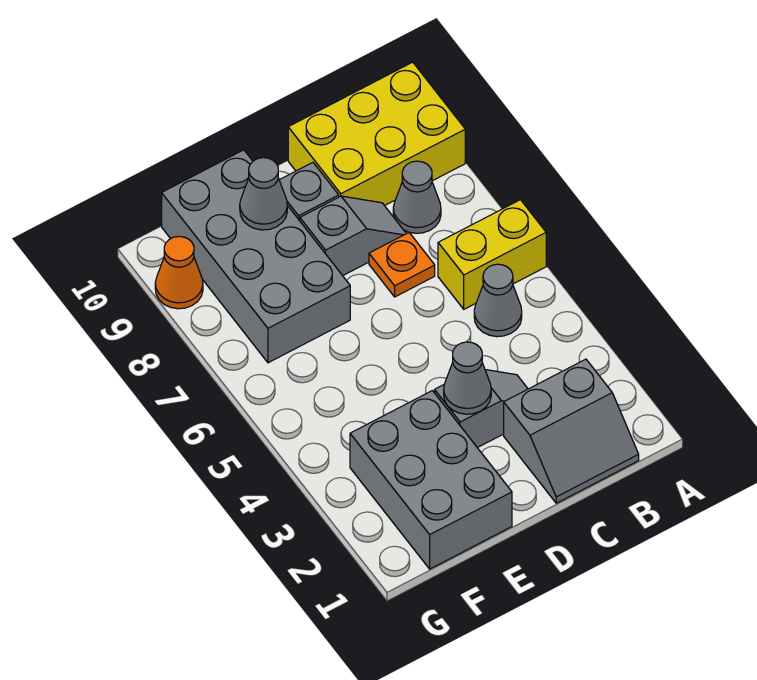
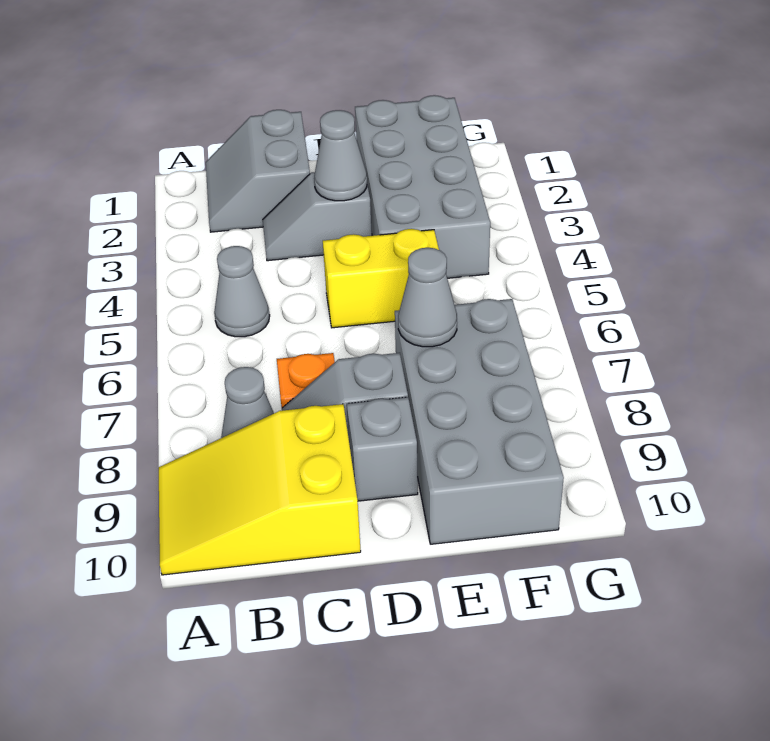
yellow brick A6:B6 level 1 -> yellow brick D5:E5 level 1
yellow brick A9:C10 level 1 -> yellow slope A9:C10 level 1 top C
grey slope B1:C2 level 1 top 2 -> grey slope B1:C2 level 1 top C
grey brick E1:F3 level 1 -> grey brick E1:F4 level 1
grey cone E9 level 2 -> grey cone E7 level 2
orange cone G9 level 1 -> none

